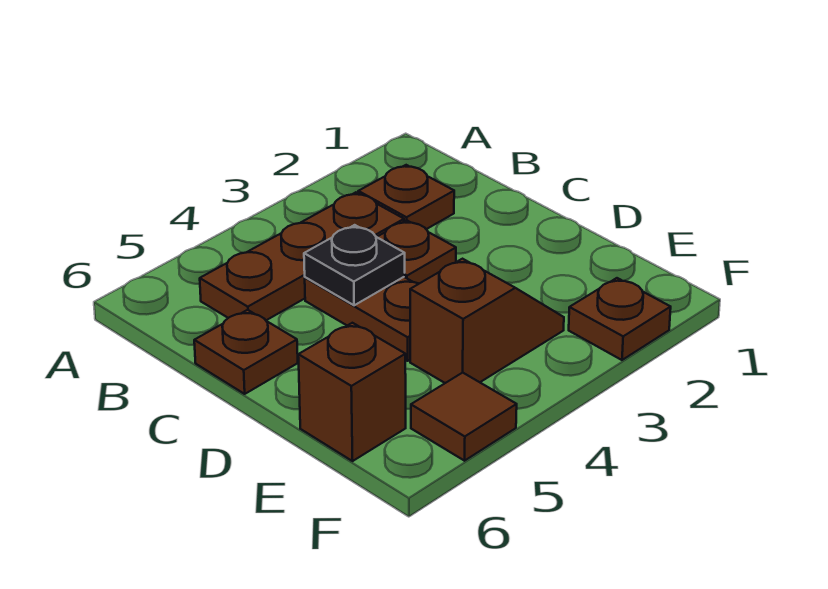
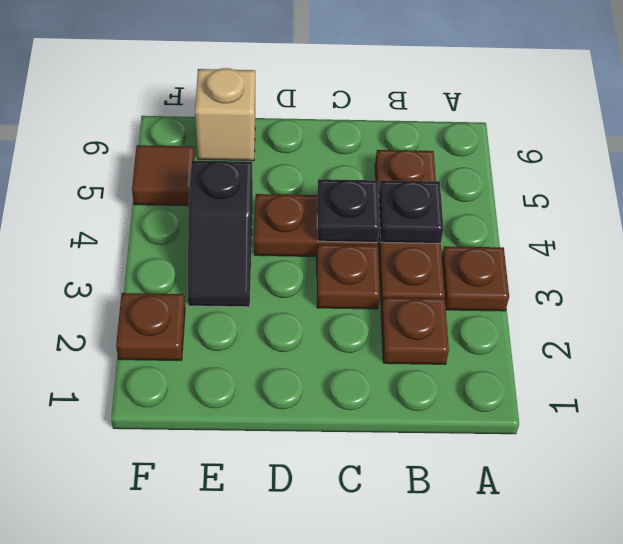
none -> black plate B4 level 2
brown plate C6 level 1 -> brown plate A3 level 1
brown slope E3:E4 level 1 top 4 -> black slope E3:E4 level 1 top 4
brown brick E6 level 1 -> tan brick E6 level 1

